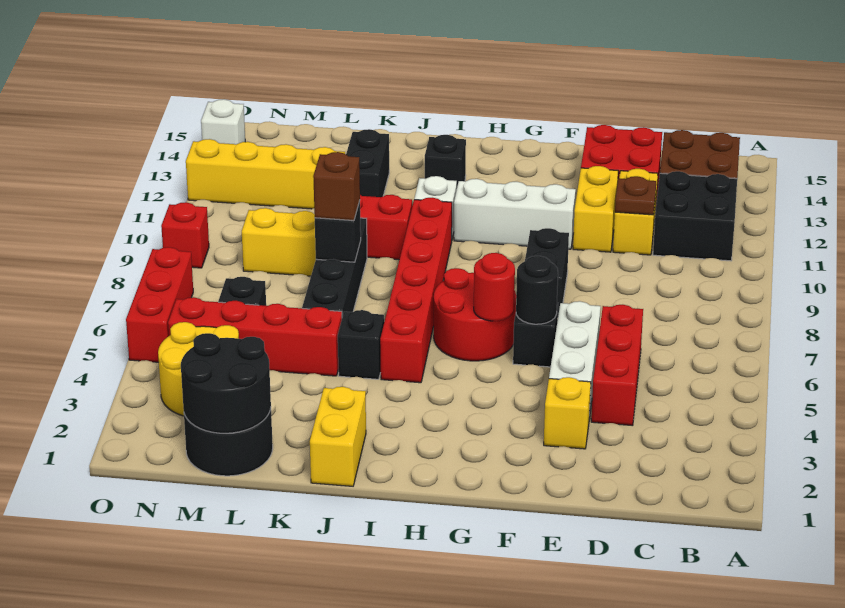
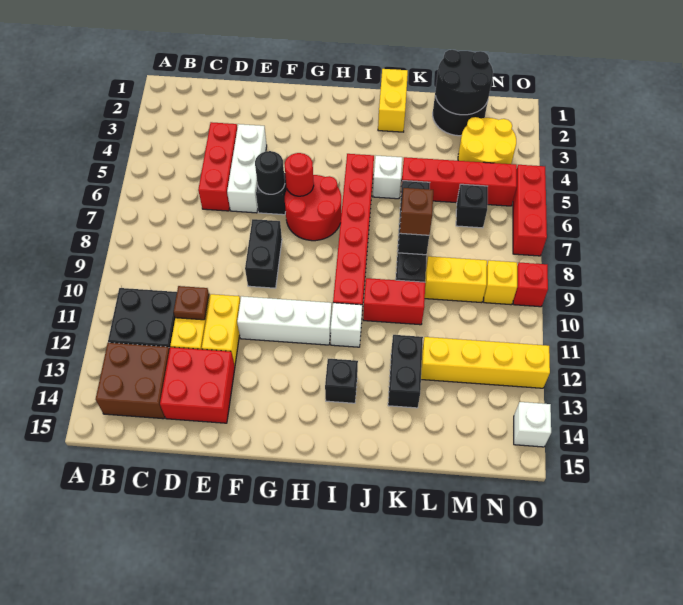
yellow brick E3 level 1 -> yellow brick N9 level 1
black brick J5 level 1 -> white brick J5 level 1

